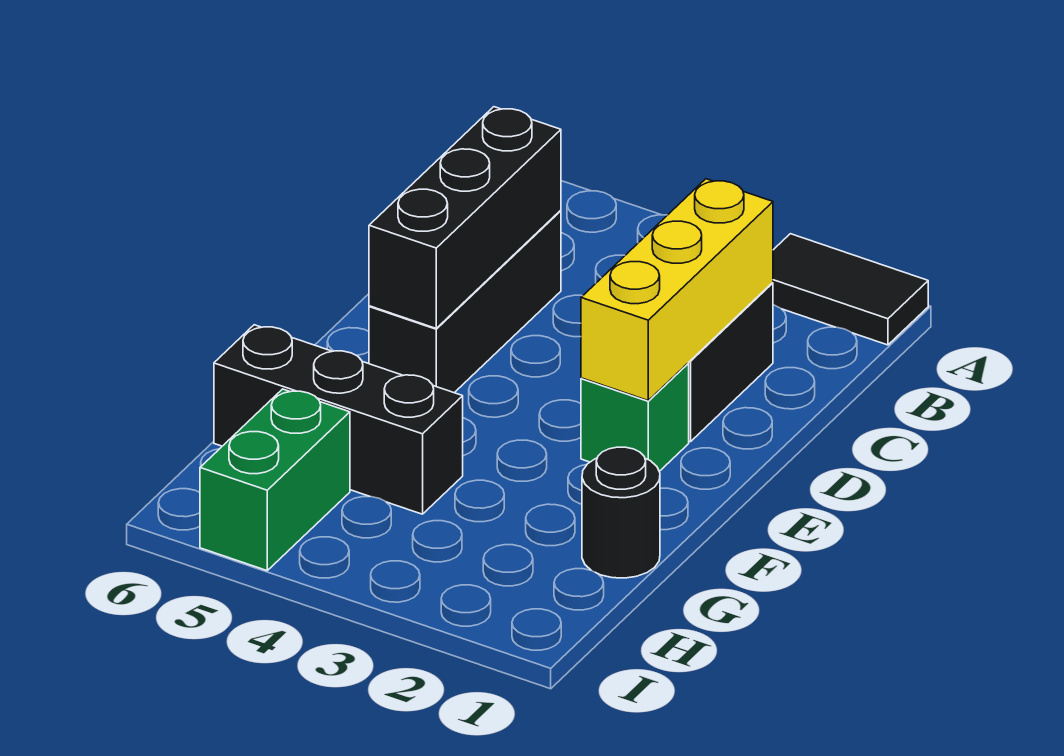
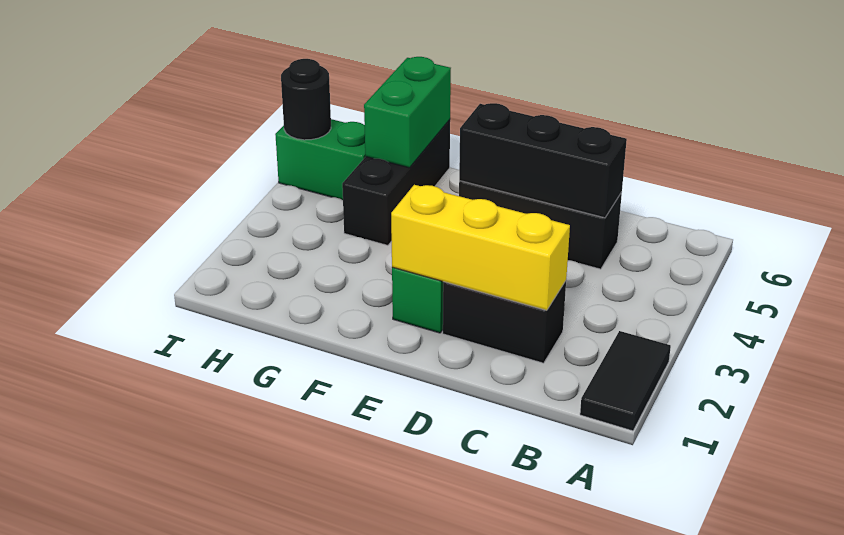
black round brick G1 level 1 -> black round brick I5 level 2
none -> green brick G5:G6 level 2

